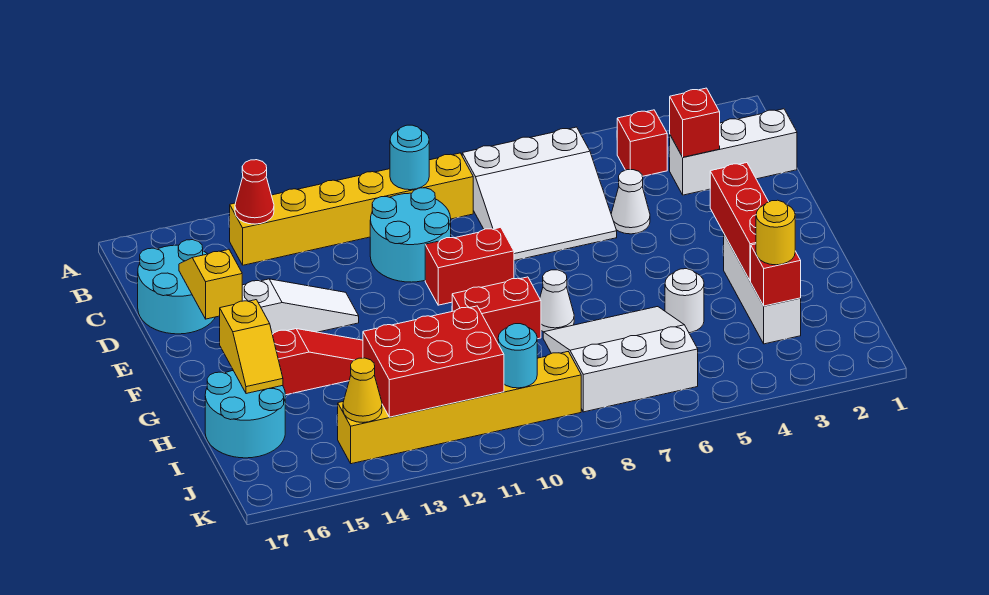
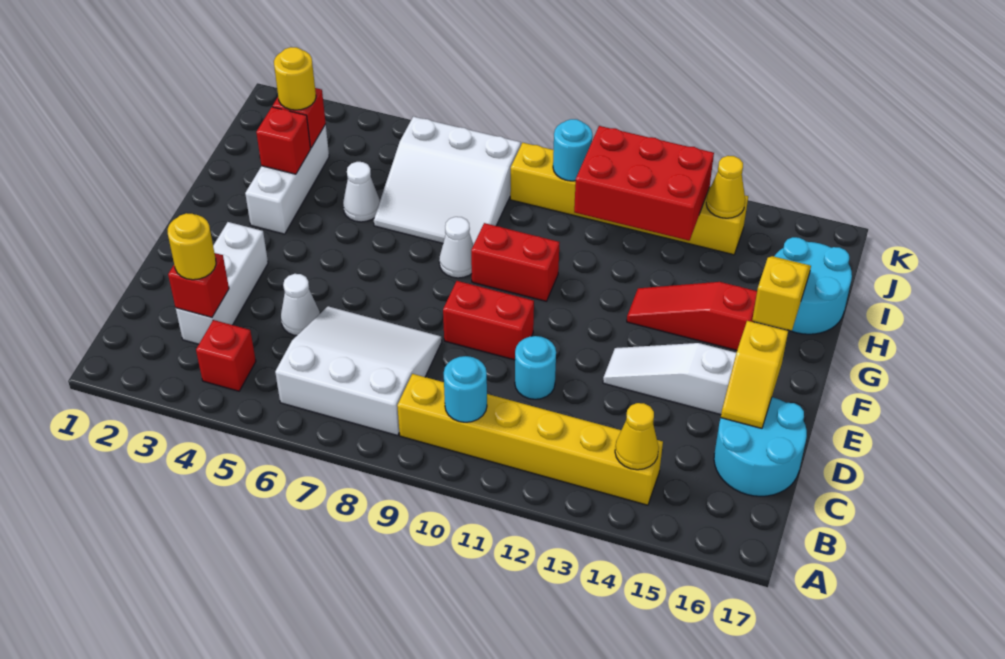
red cone B14 level 2 -> yellow cone B14 level 2
white brick C1:C3 level 1 -> white brick C3:E3 level 1
none -> yellow round brick C3 level 3
cyan round brick C10:D11 level 1 -> cyan round brick D11 level 1
red brick F3:H3 level 2 -> red brick H3 level 2
white round brick H5 level 1 -> white cone H5 level 1

